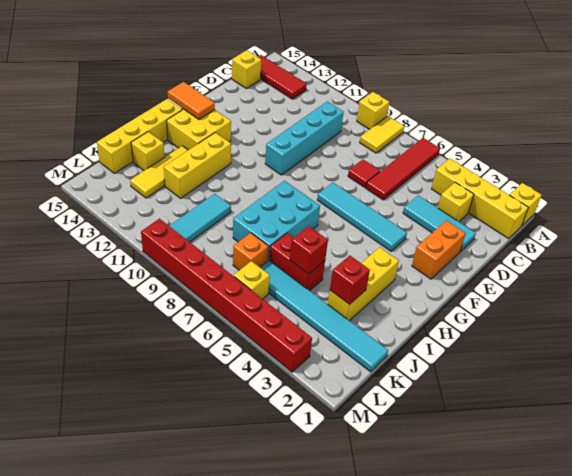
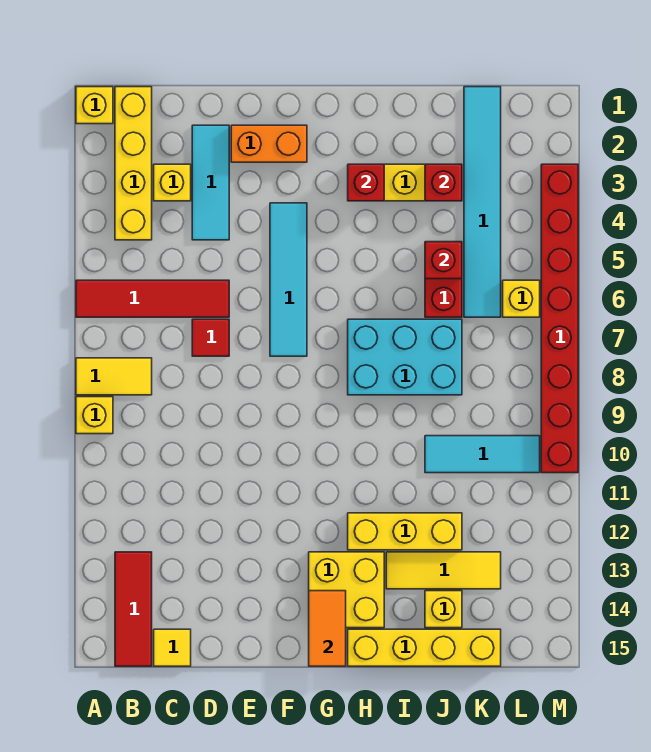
cyan brick C10:F10 level 1 -> none
yellow brick C15 level 1 -> yellow tile C15 level 1
none -> red brick H3 level 2
orange brick K7 level 1 -> none

